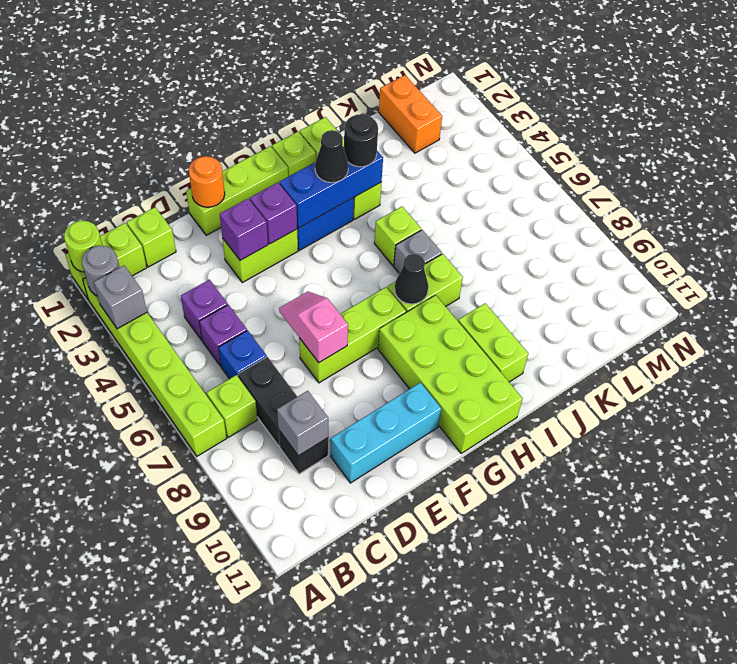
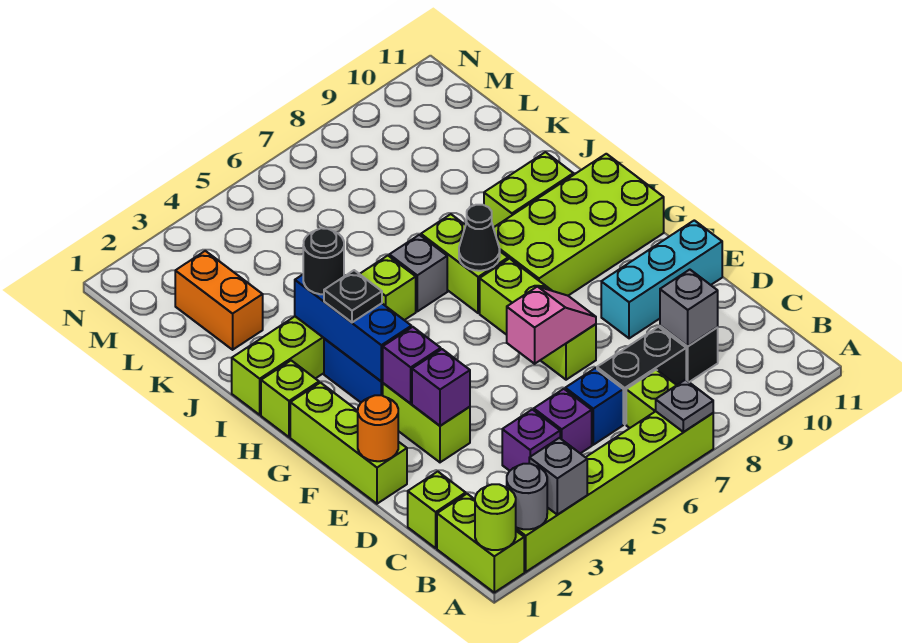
none -> grey plate A7 level 2
cyan brick D10:F10 level 1 -> cyan brick E9:E11 level 1
pink slope E6:E7 level 2 top 7 -> pink slope E6:E7 level 2 top 6
black cone H3 level 3 -> black plate H3 level 3
orange brick L1:L2 level 1 -> orange brick K2:L2 level 1

